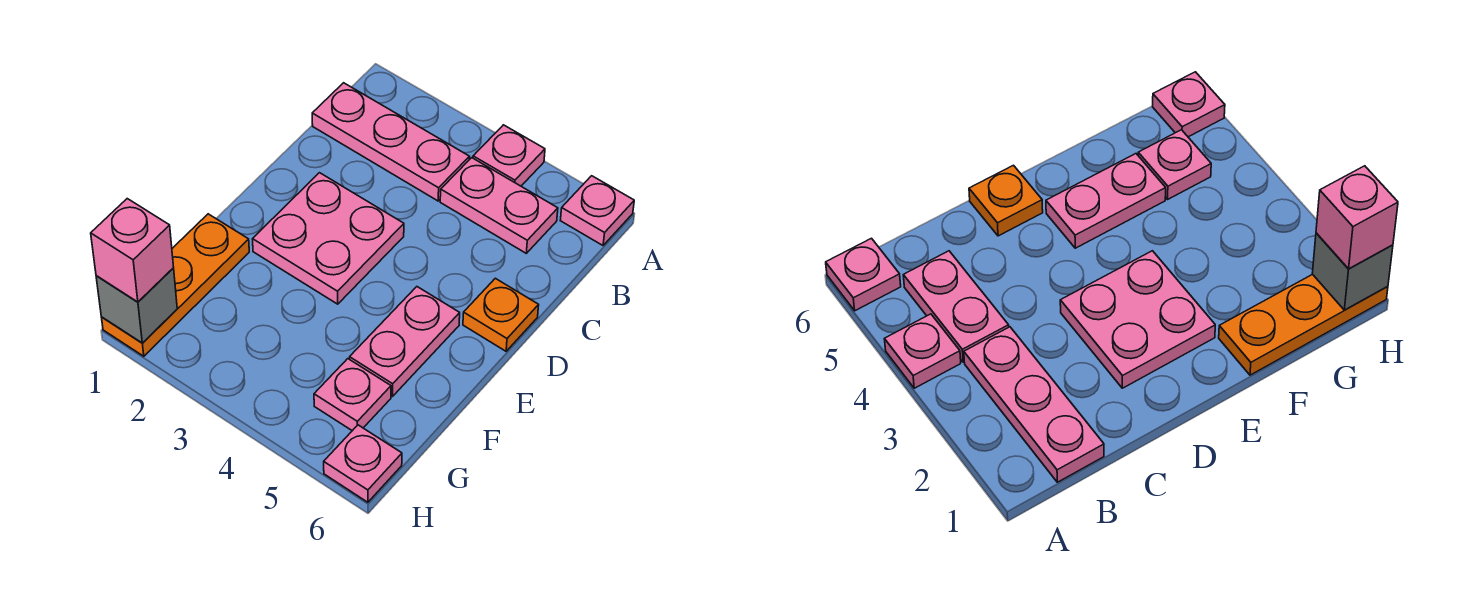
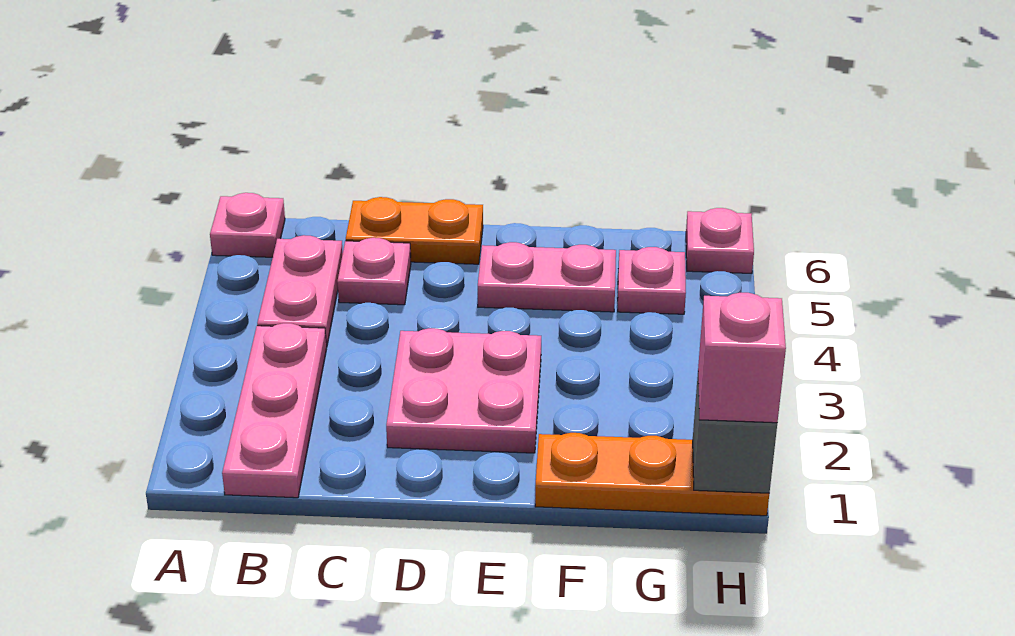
pink plate A4 level 1 -> pink plate C5 level 1
orange plate D6 level 1 -> orange plate C6:D6 level 1

